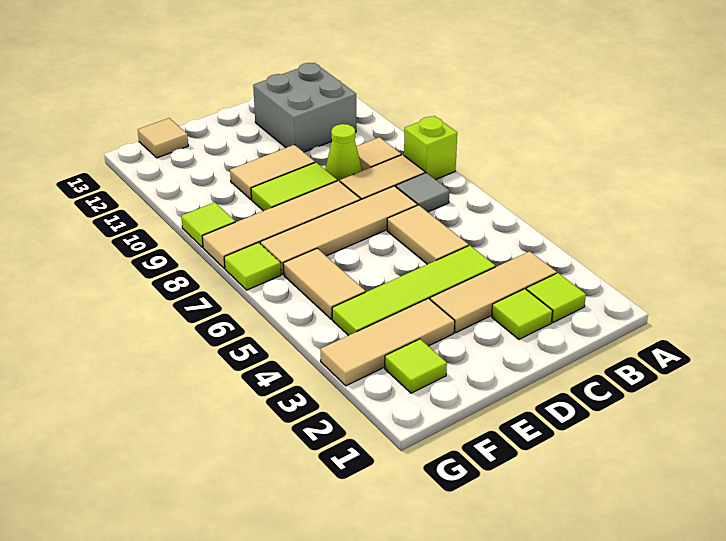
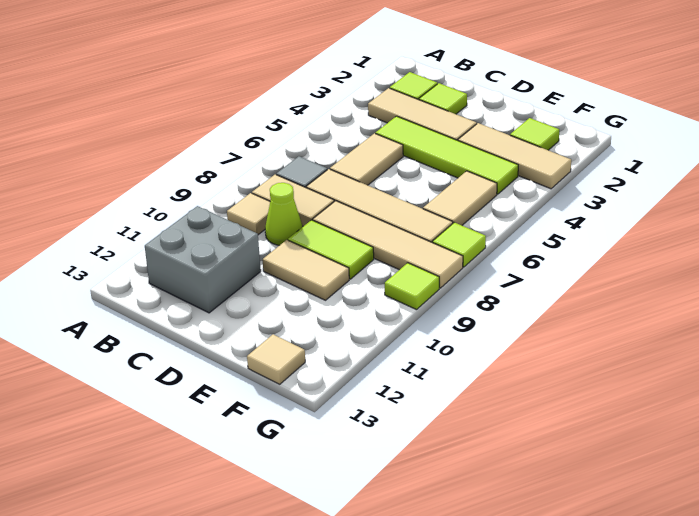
lime brick A8 level 1 -> none

